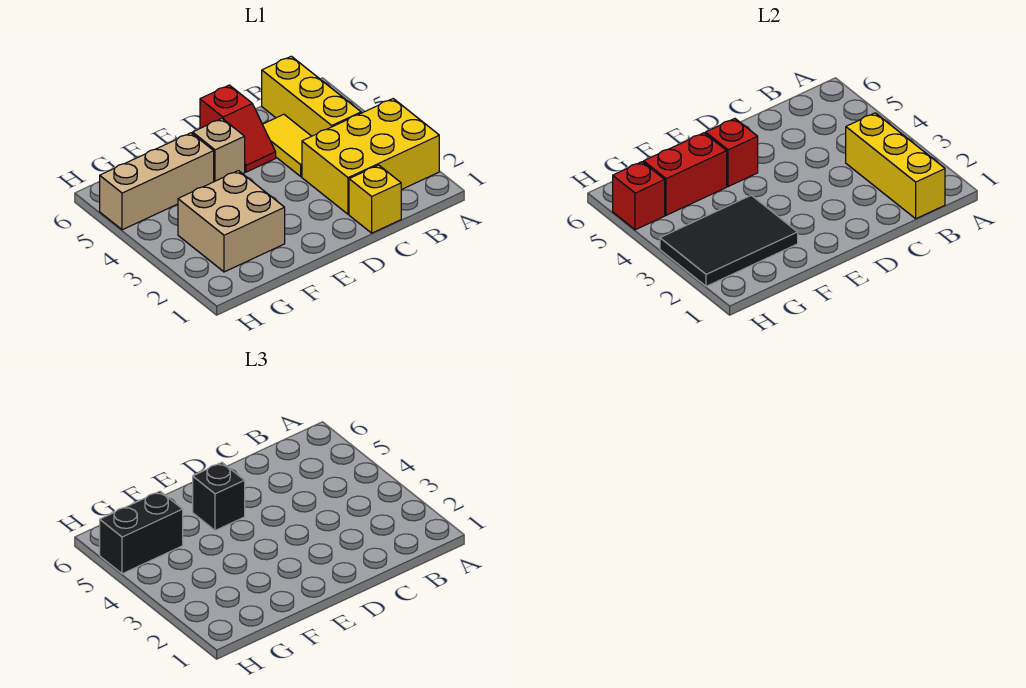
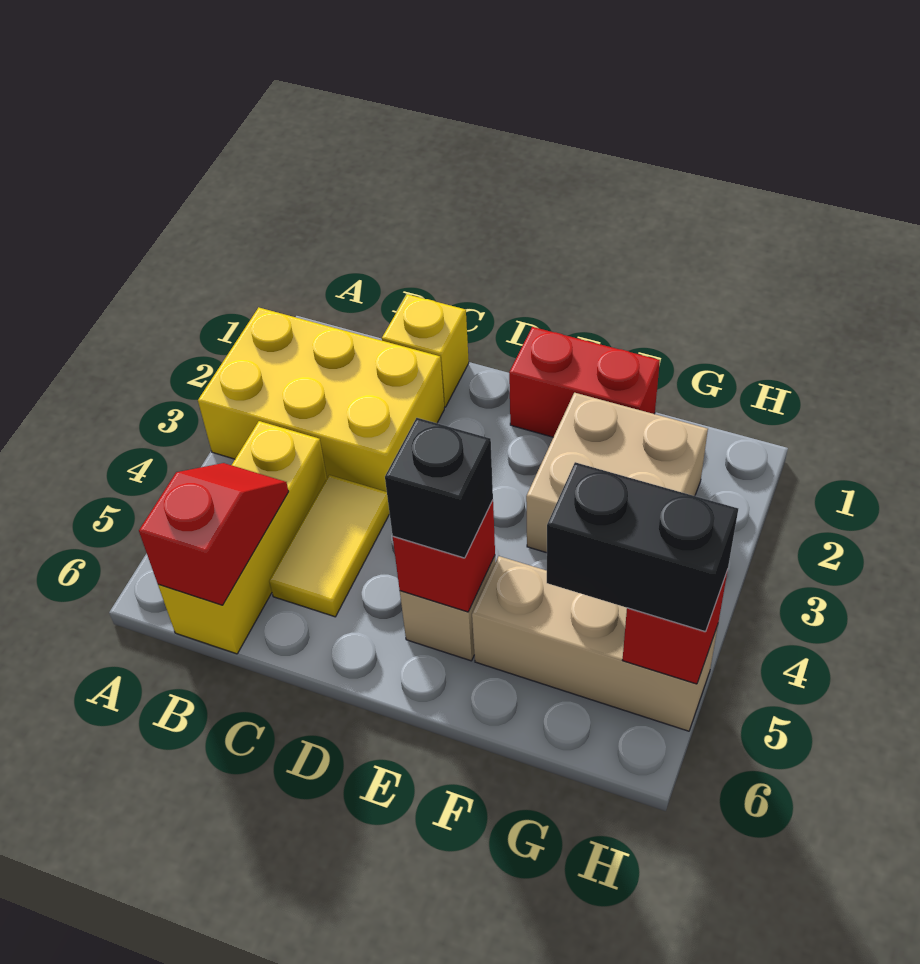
yellow brick B1:B3 level 2 -> none
red slope D5:D6 level 1 top 6 -> red slope B5:B6 level 2 top 6
black tile F2:H3 level 2 -> none
red brick F5:G5 level 2 -> red brick E1:F1 level 1

